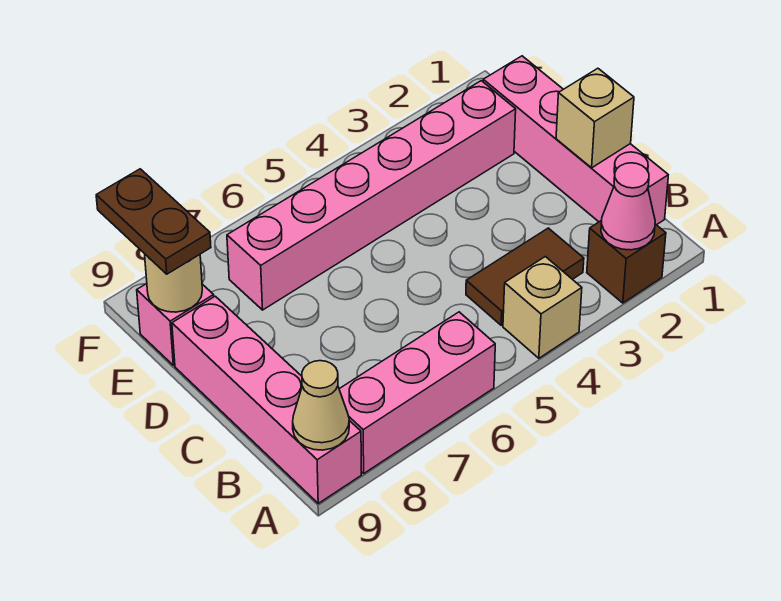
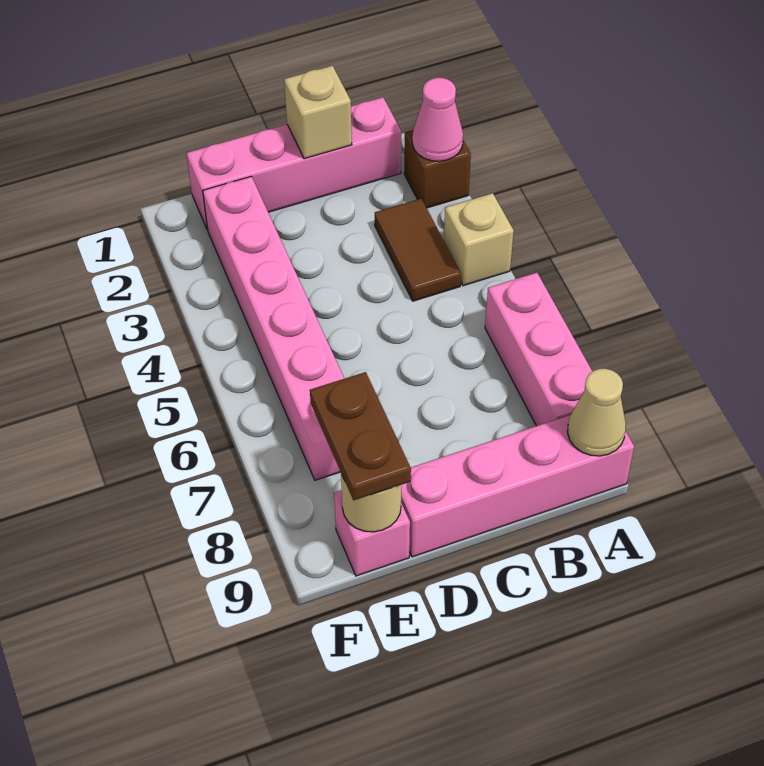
brown plate E9:F9 level 3 -> brown plate E8:E9 level 3

